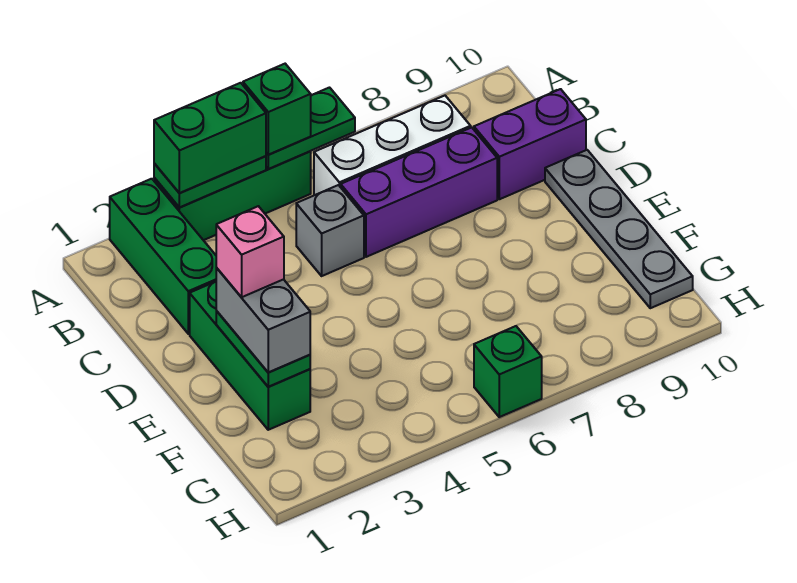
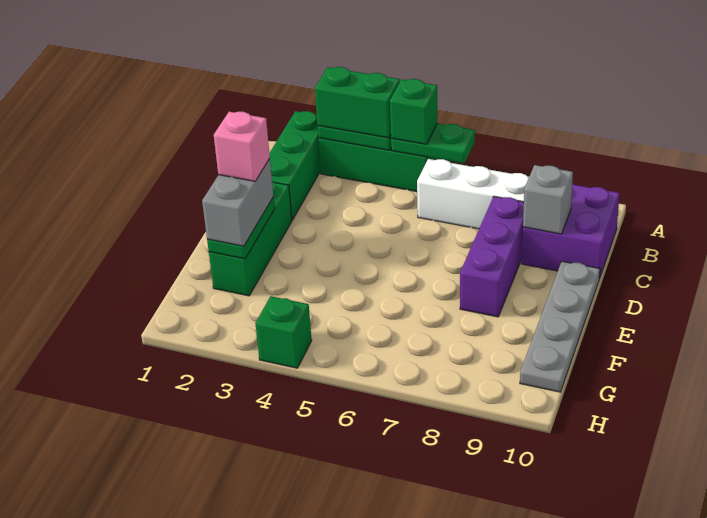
grey brick C5 level 1 -> grey brick C9 level 2
purple brick C6:C8 level 1 -> purple brick C8:E8 level 1
purple brick C9:C10 level 1 -> purple brick B9:C10 level 1
green brick H6 level 1 -> green brick H4 level 1

